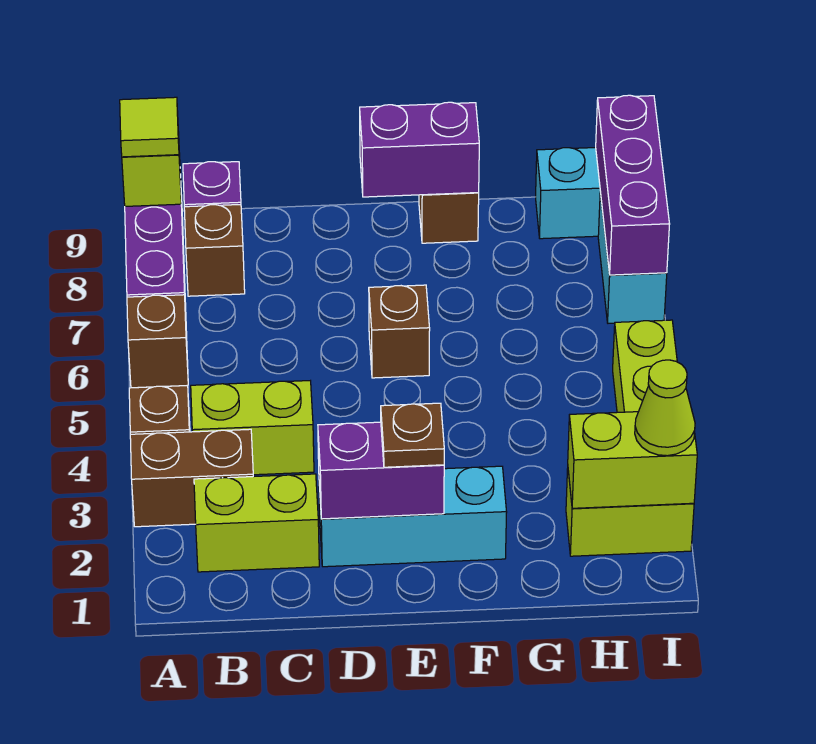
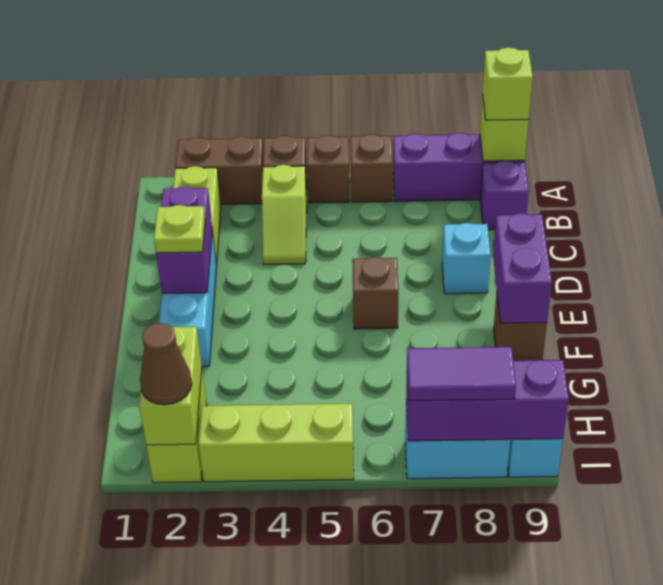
brown brick A3:B3 level 1 -> brown brick A2:A3 level 1
lime tile A9 level 3 -> lime brick A9 level 3
lime brick B4:C4 level 1 -> lime slope B4:C4 level 1 top B
brown brick B8 level 1 -> brown brick A5 level 1
none -> cyan brick D8 level 1
brown plate E2 level 3 -> lime plate E2 level 3
lime cone I2 level 3 -> brown cone I2 level 3
none -> purple tile I7:I8 level 3

